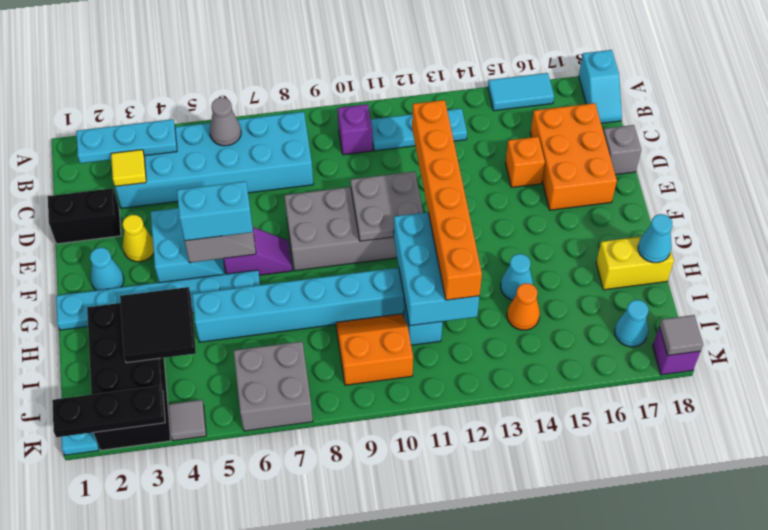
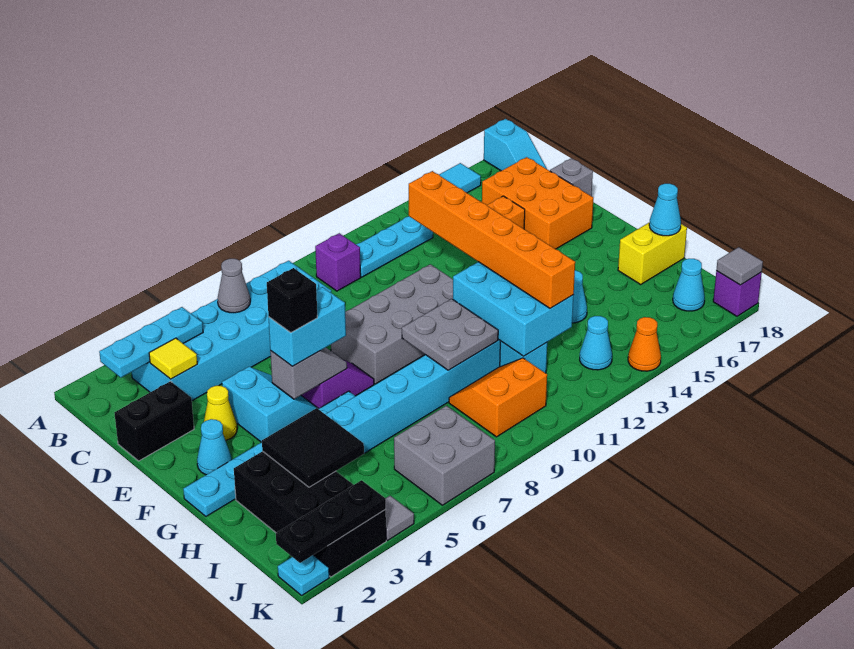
grey plate E10:F11 level 2 -> grey plate G9:H10 level 2
none -> black brick F5 level 4
orange cone I14 level 1 -> orange cone K14 level 1
none -> cyan cone J13 level 1

